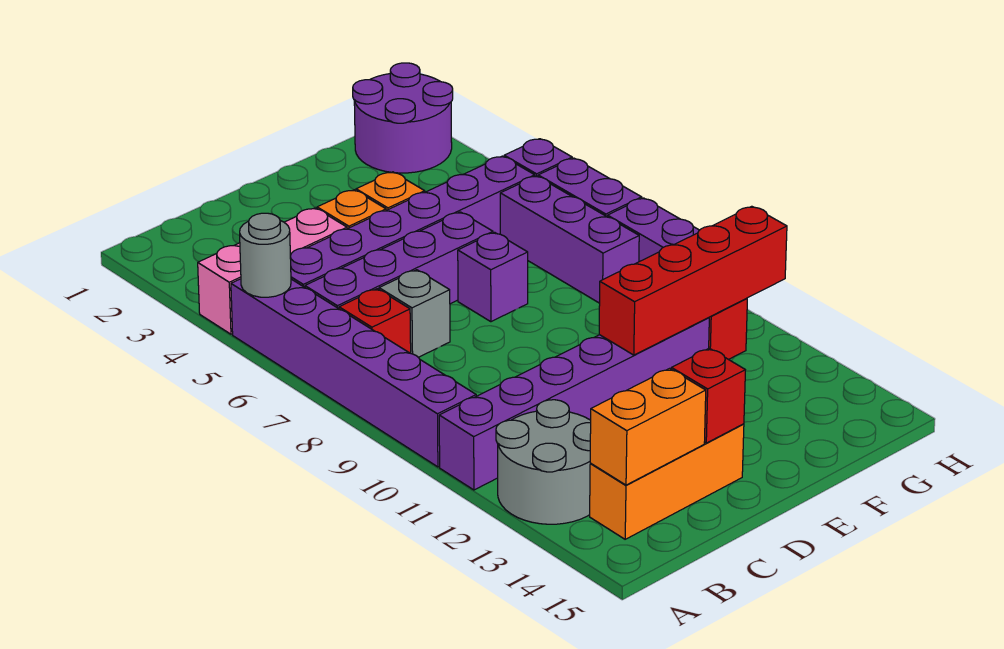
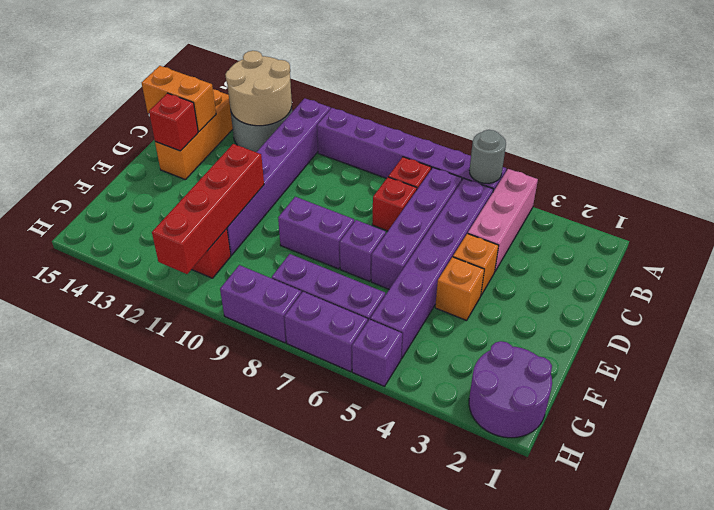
none -> tan round brick A12:B13 level 2
orange brick B14:C14 level 2 -> orange brick C14:C15 level 2
grey brick C7 level 1 -> red brick C7 level 1
none -> purple brick E8:E9 level 1

